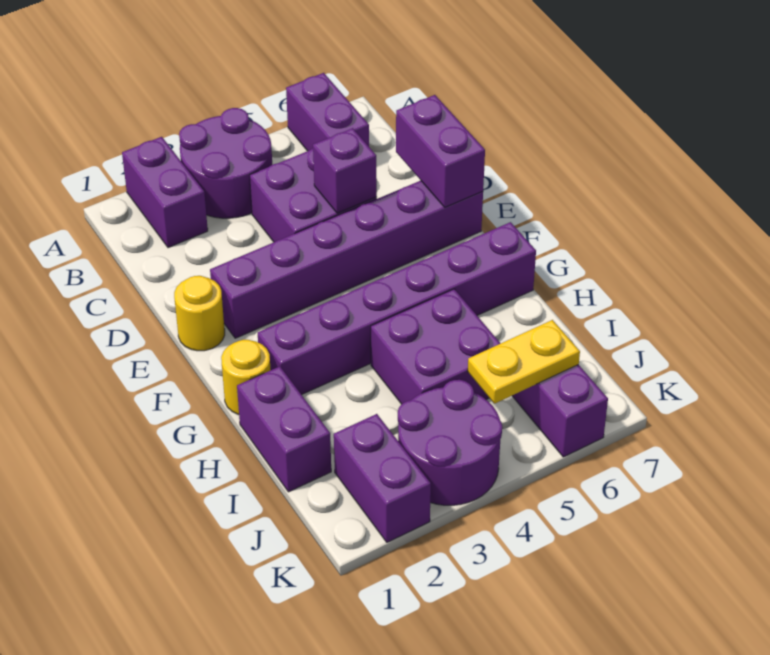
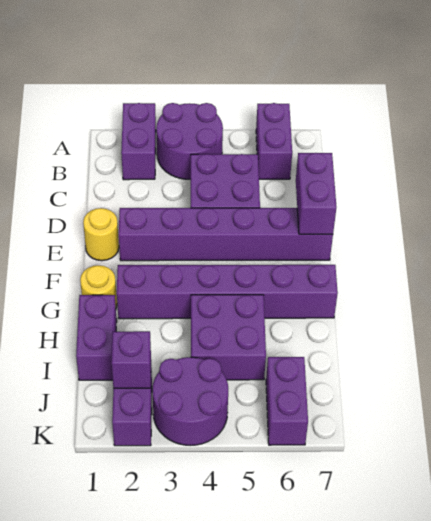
purple brick D5 level 2 -> purple brick J2 level 2
yellow plate J5:J6 level 2 -> none

